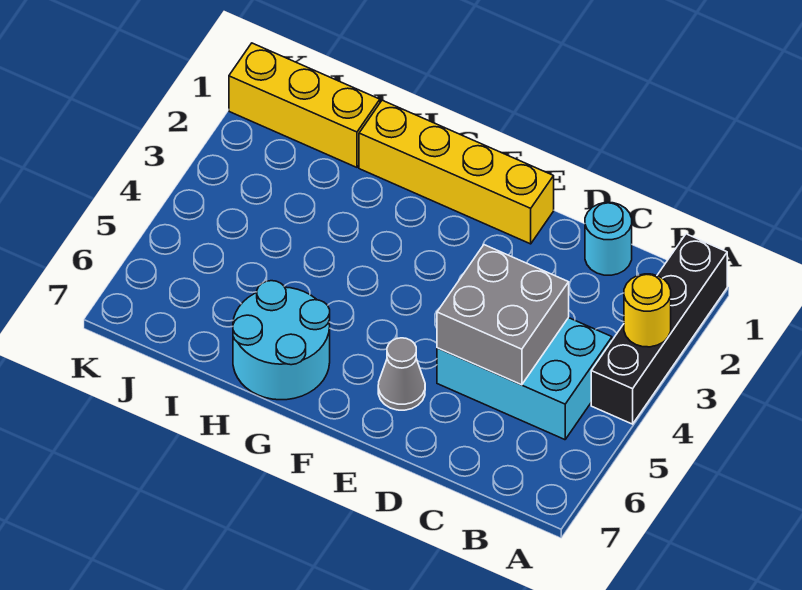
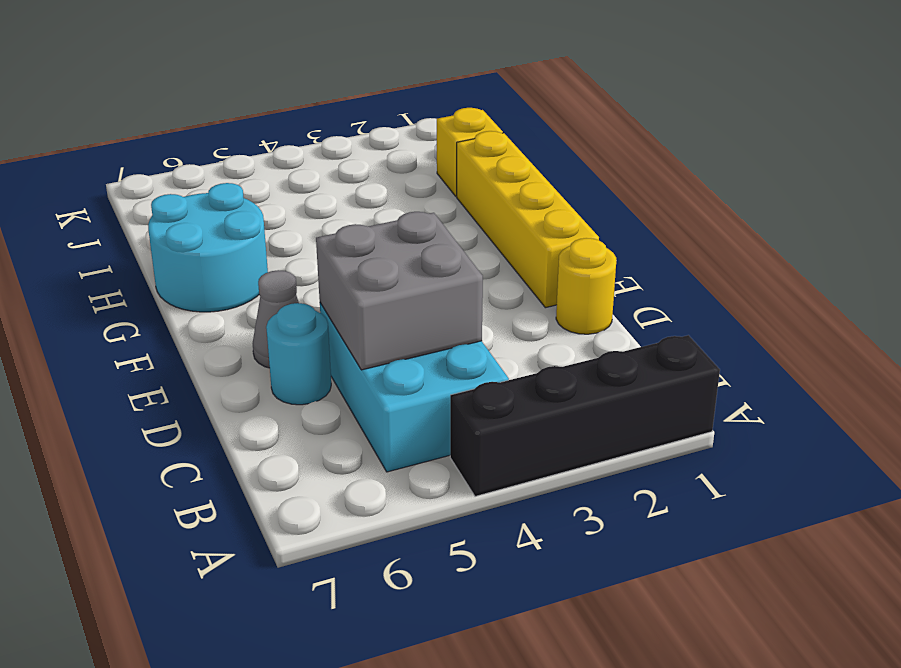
yellow round brick A3 level 2 -> yellow round brick D1 level 1
cyan round brick C1 level 1 -> cyan round brick D6 level 1
yellow brick I1:K1 level 1 -> yellow brick I1 level 1

